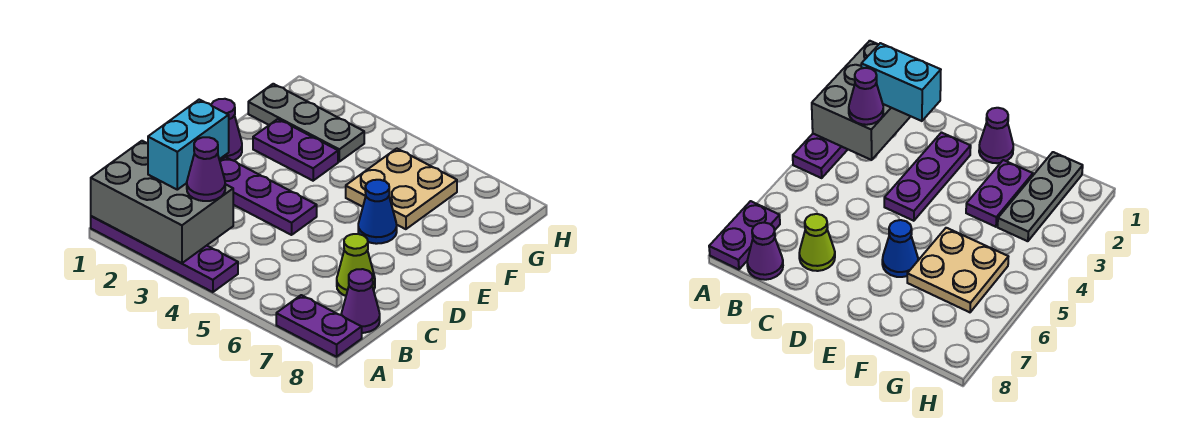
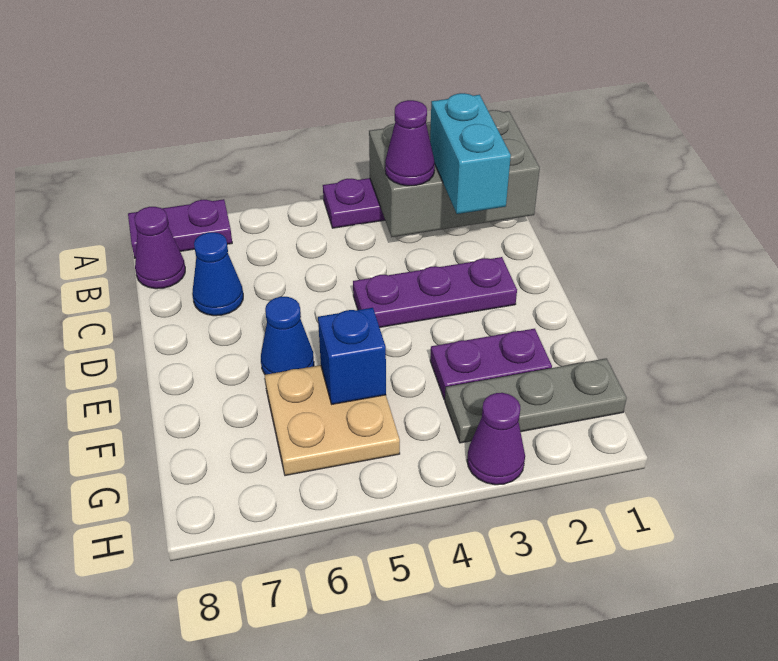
lime cone C7 level 1 -> blue cone C7 level 1
purple cone E1 level 1 -> purple cone H3 level 1
none -> blue brick F5 level 2

